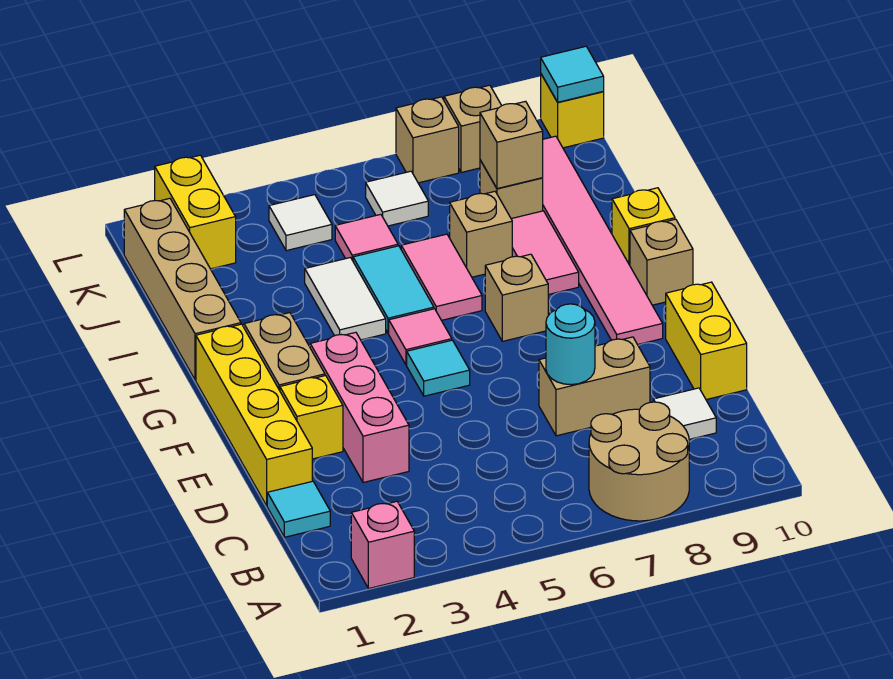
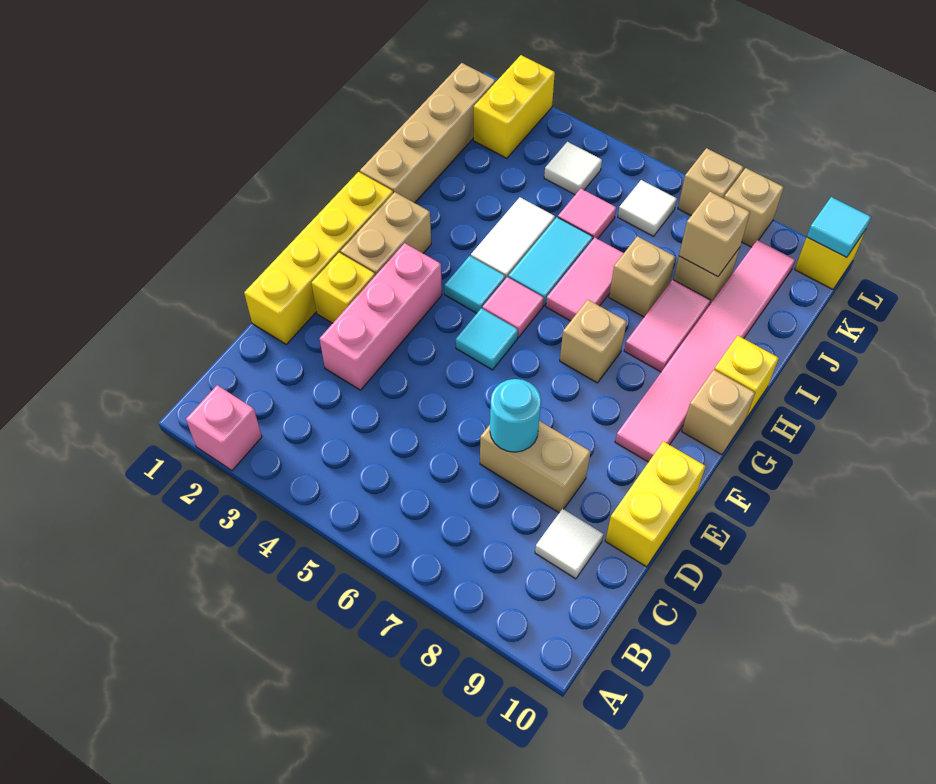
tan round brick A7:B8 level 1 -> none
cyan tile C1 level 1 -> cyan tile G4 level 1

